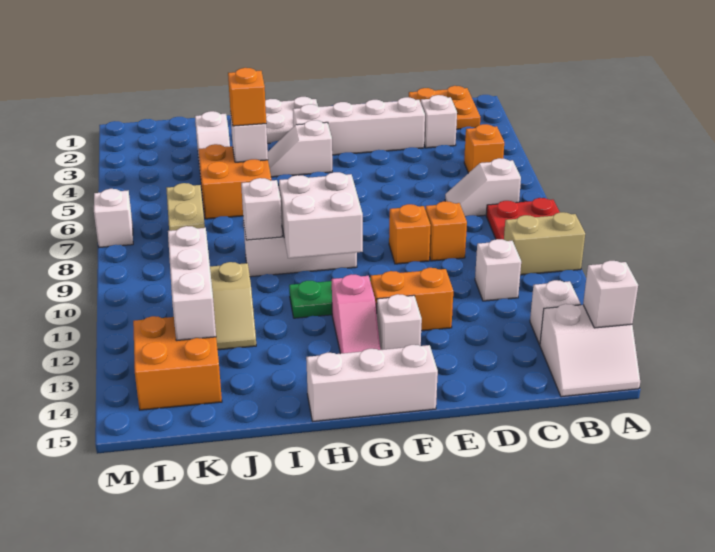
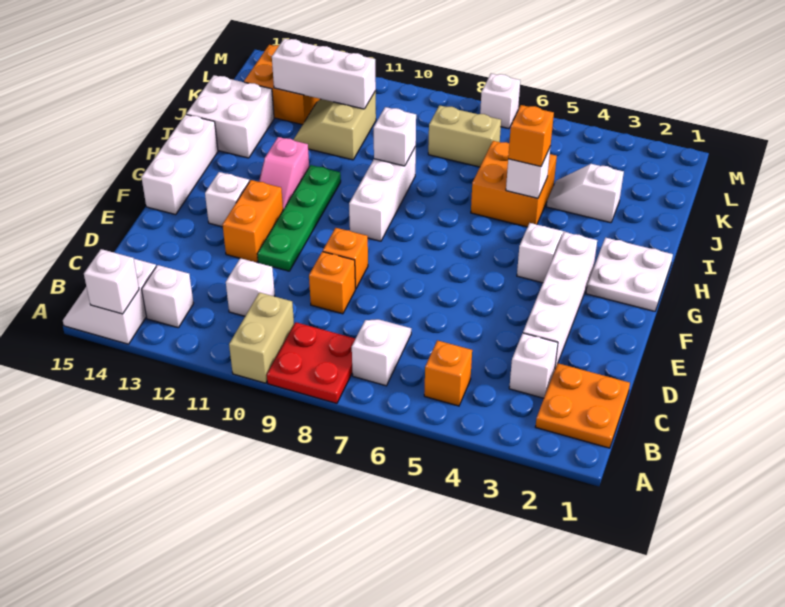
white brick G9:H10 level 2 -> white brick I14:J15 level 1
pink slope G12:G13 level 1 top 12 -> pink slope G12:H12 level 1 top H

